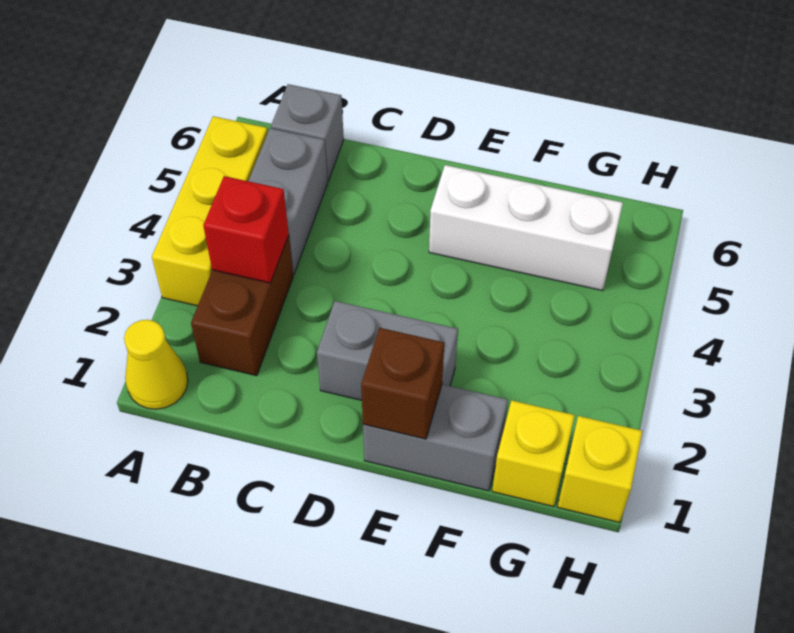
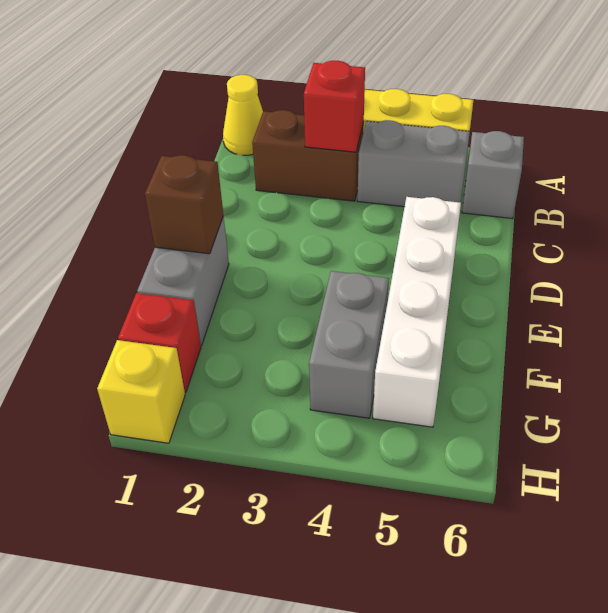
grey brick D2:E2 level 1 -> grey brick F4:G4 level 1
white brick E5:G5 level 1 -> white brick D5:G5 level 1
yellow brick G1 level 1 -> red brick G1 level 1

